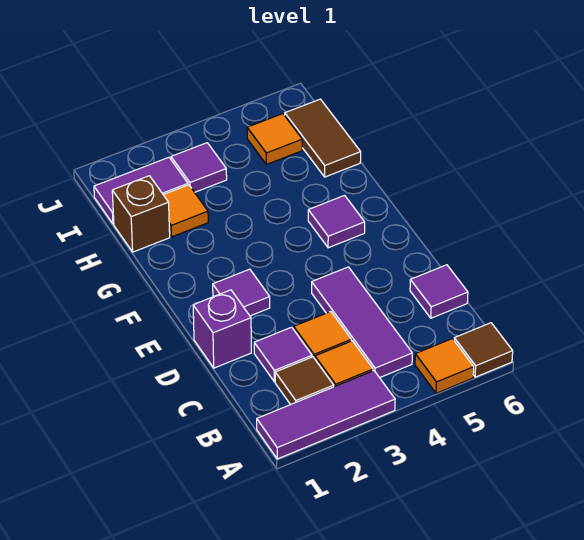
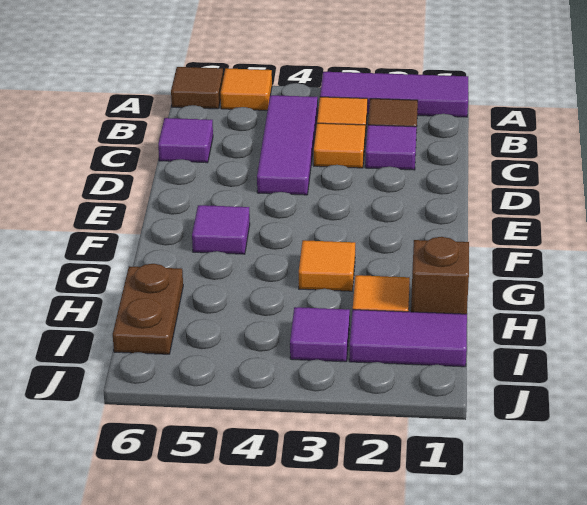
purple brick D1 level 1 -> none
purple tile E2 level 1 -> none
brown tile H6:I6 level 1 -> brown plate H6:I6 level 1
orange tile I5 level 1 -> orange tile G3 level 1

